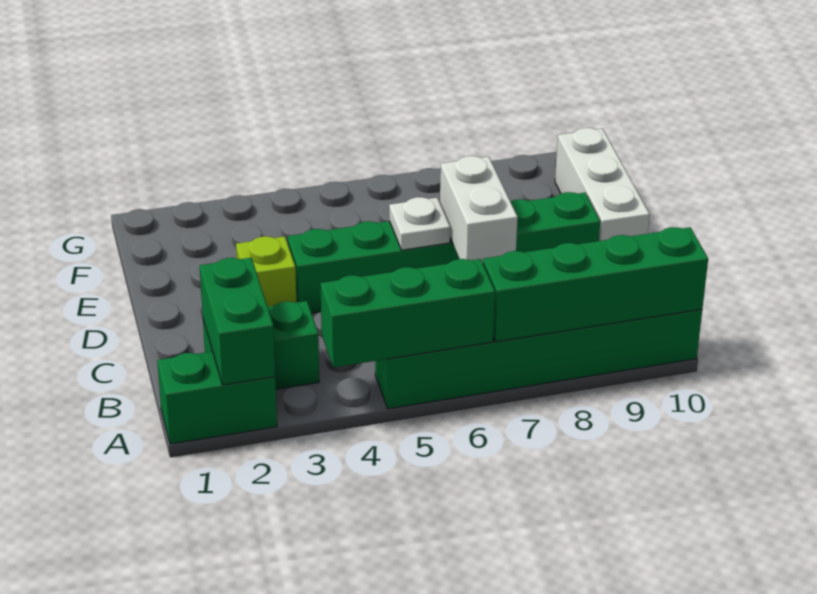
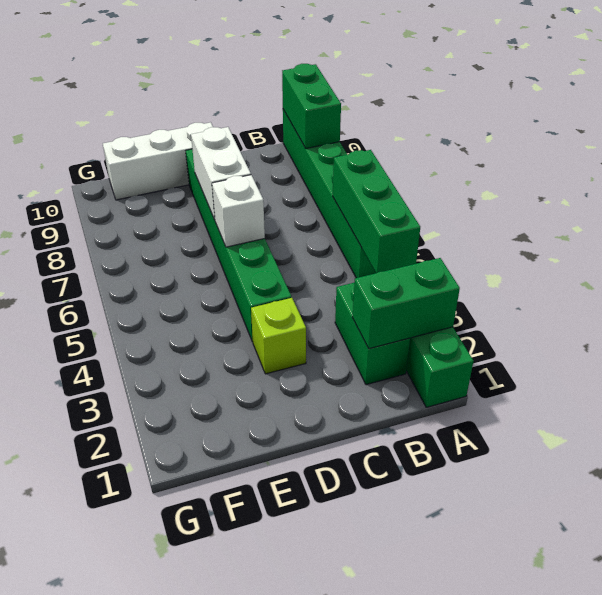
green brick A7:A10 level 2 -> green brick A9:A10 level 2
white brick C7:D7 level 2 -> white brick D7:D8 level 2
white plate D6 level 2 -> white brick D6 level 2

